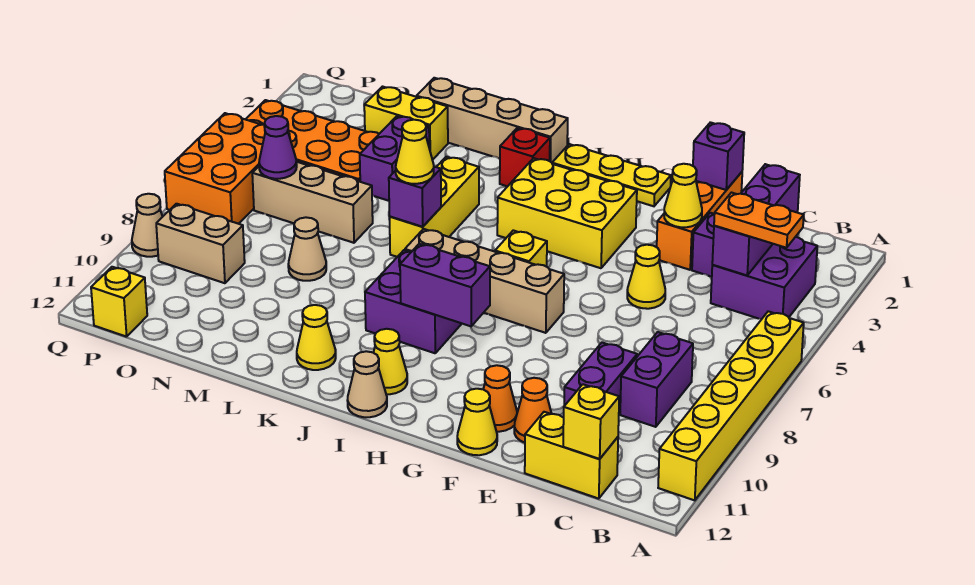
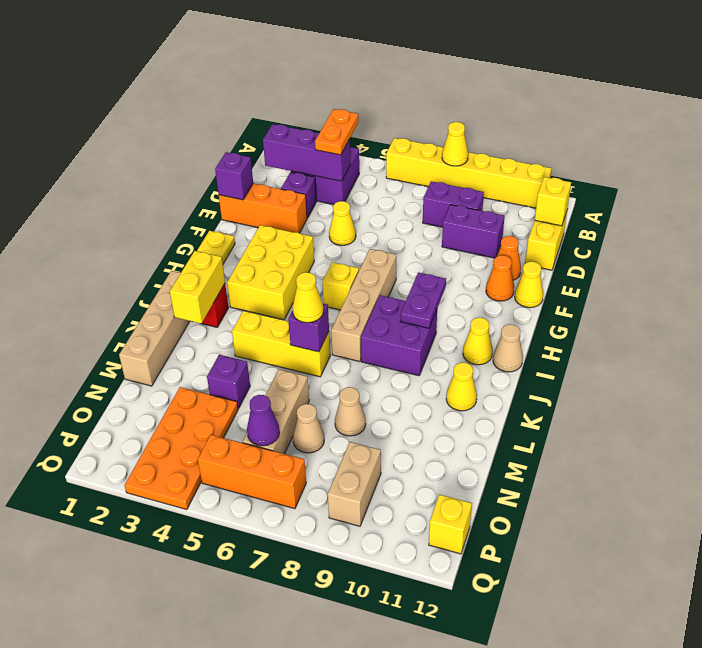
yellow cone E3 level 2 -> yellow cone A8 level 2
purple brick H9:I9 level 2 -> purple plate H9:I9 level 2
yellow brick M2:N2 level 1 -> yellow brick J2:K2 level 2
purple brick M3:M4 level 1 -> purple brick M4 level 1
orange brick P5:Q7 level 1 -> orange brick P5:P7 level 1
tan cone Q9 level 1 -> tan cone N7 level 1

